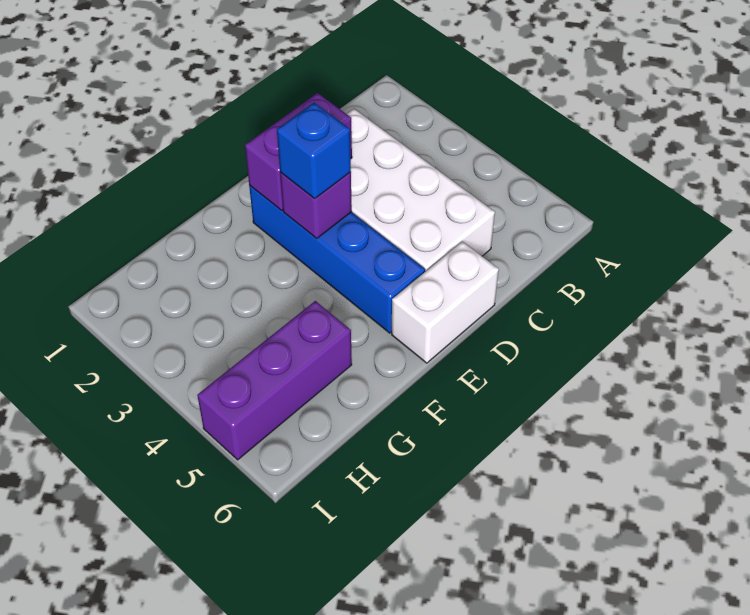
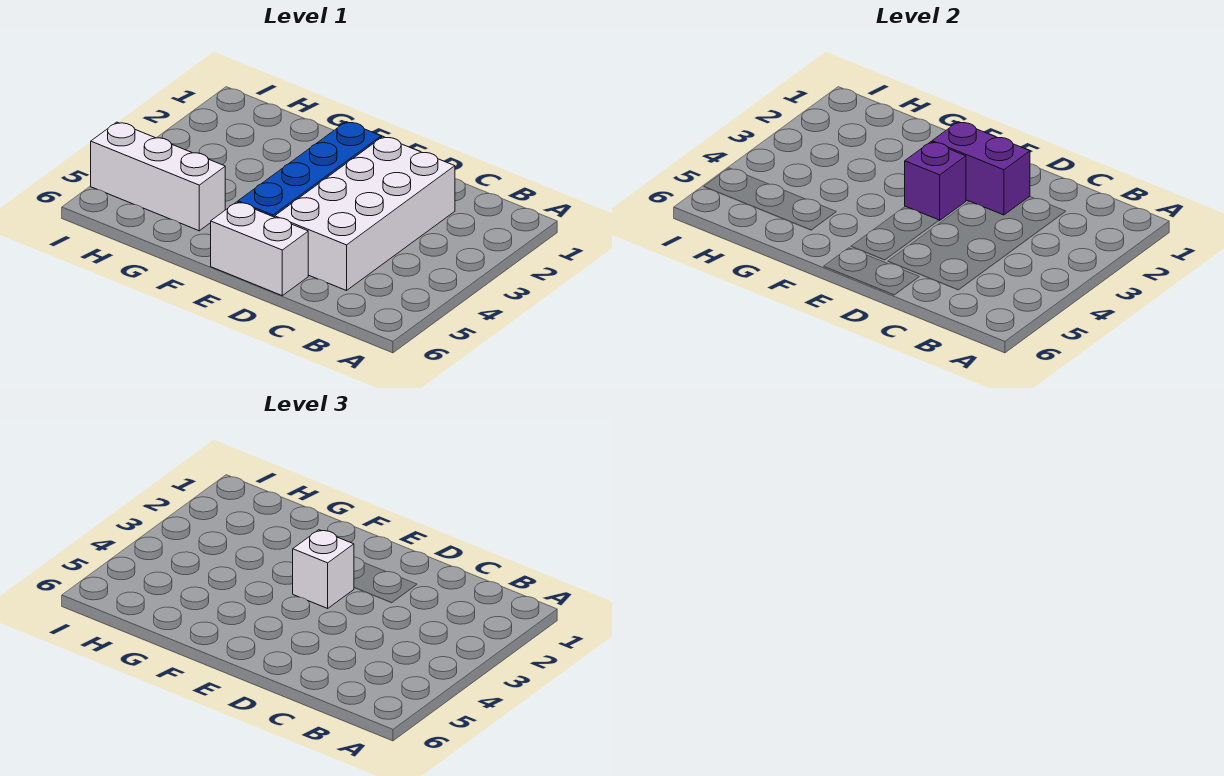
blue brick E3 level 3 -> white brick E3 level 3
purple brick G5:I5 level 1 -> white brick G5:I5 level 1

